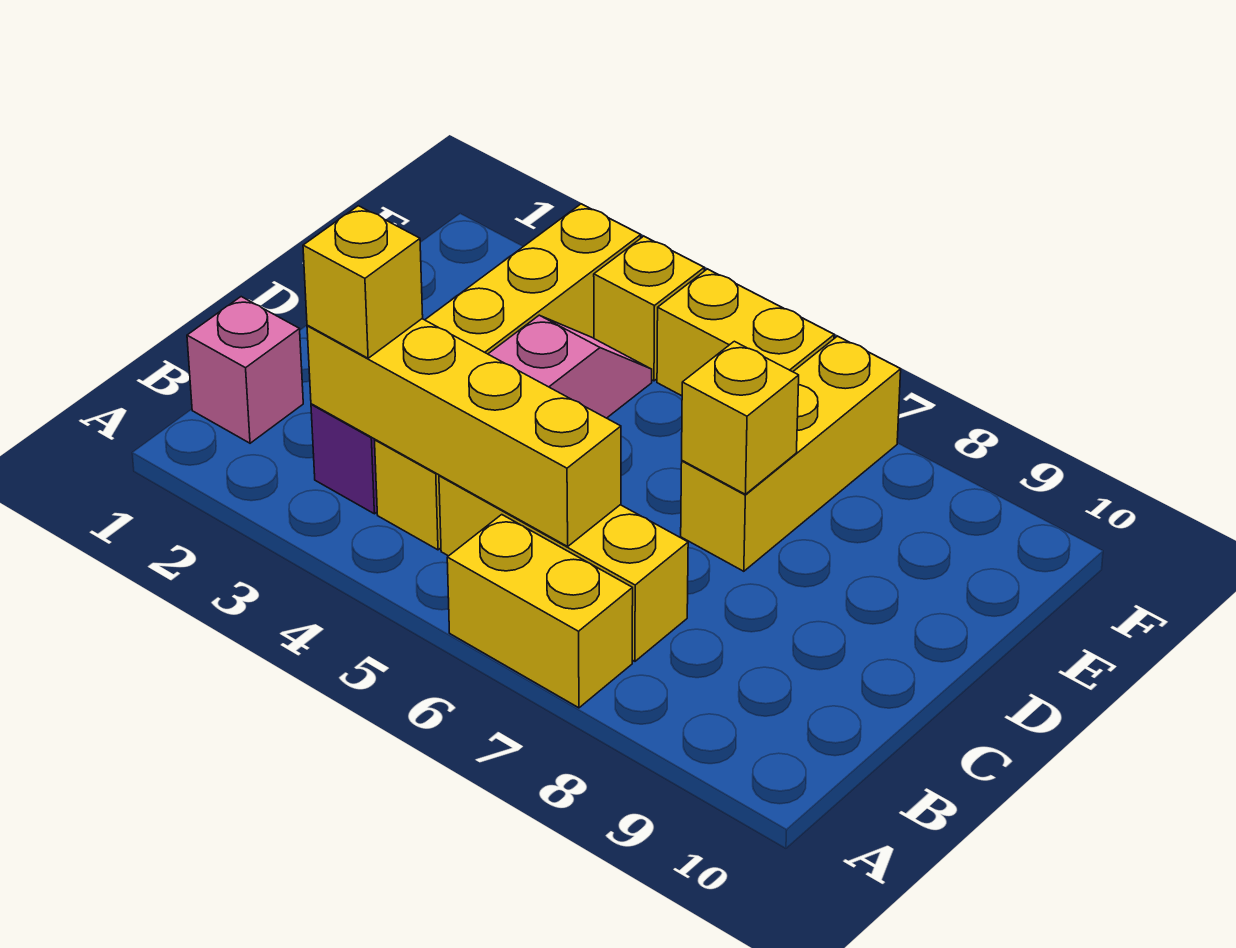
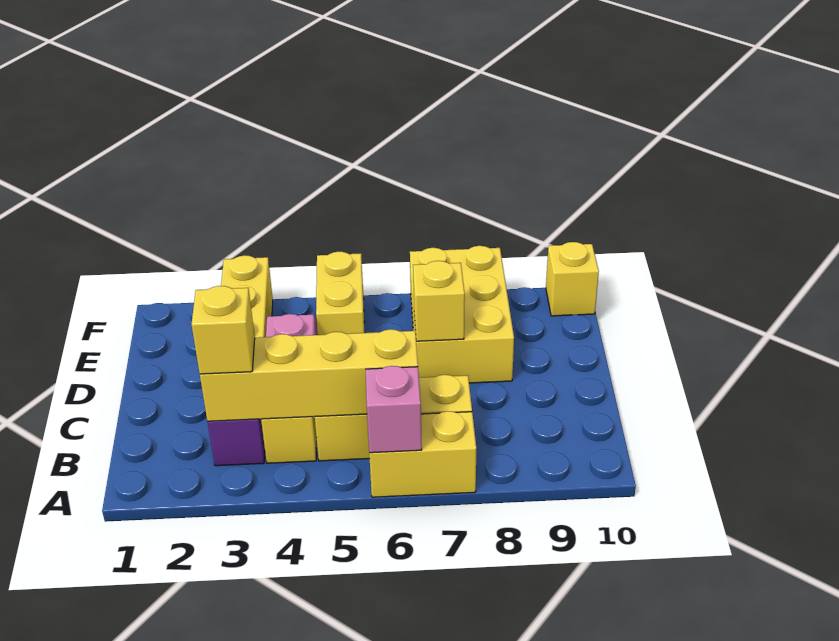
pink brick B1 level 1 -> pink brick A6 level 2
yellow brick D7:F7 level 1 -> yellow brick D7:F8 level 1
yellow brick F4 level 1 -> yellow brick F10 level 1
yellow brick F5:F6 level 1 -> yellow brick E5:F5 level 1

